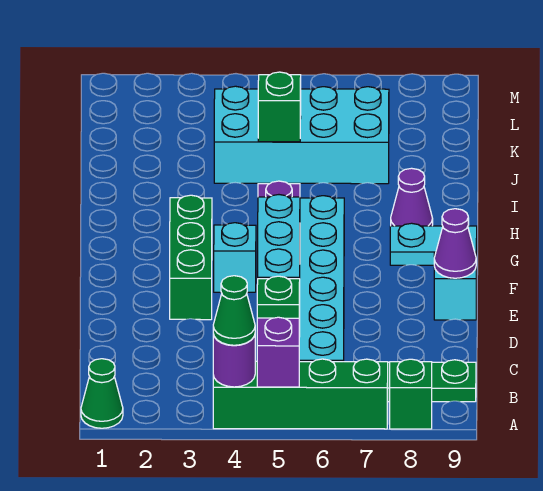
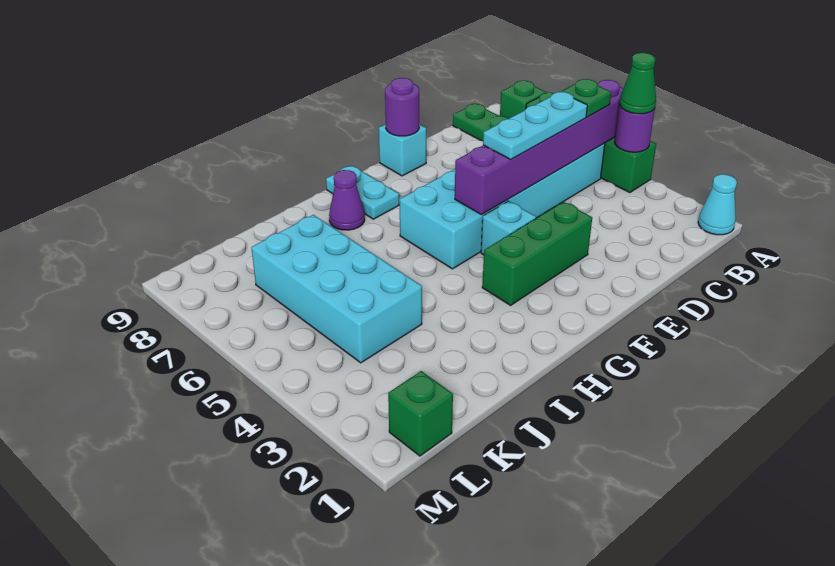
green cone A1 level 1 -> cyan cone A1 level 1
purple cone E9 level 2 -> purple round brick E9 level 2
green brick J5 level 2 -> green brick L1 level 1

